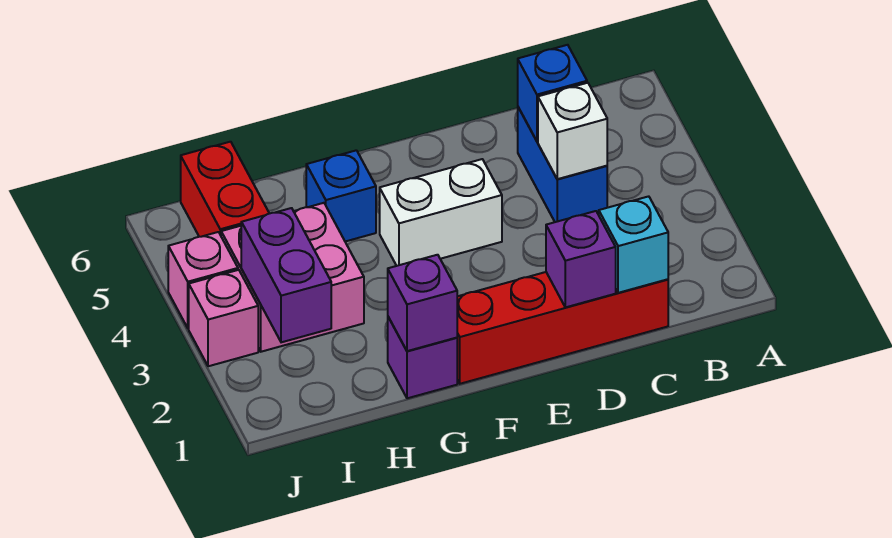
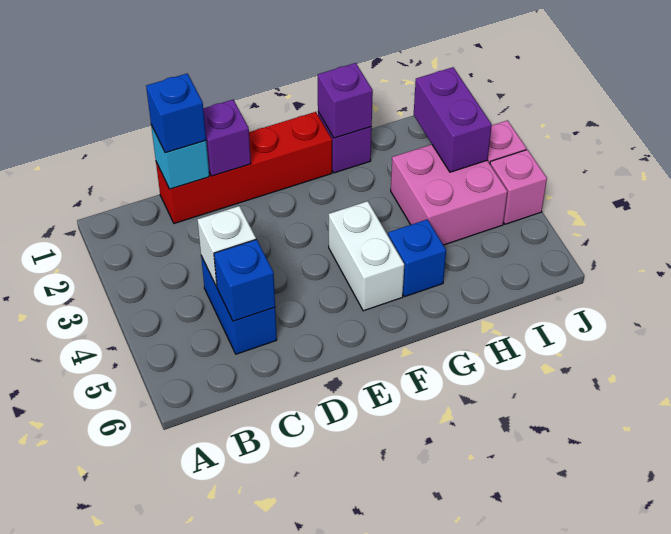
none -> blue brick C1 level 3
white brick E4:F4 level 1 -> white brick F4:F5 level 1
red brick I5:I6 level 1 -> none

